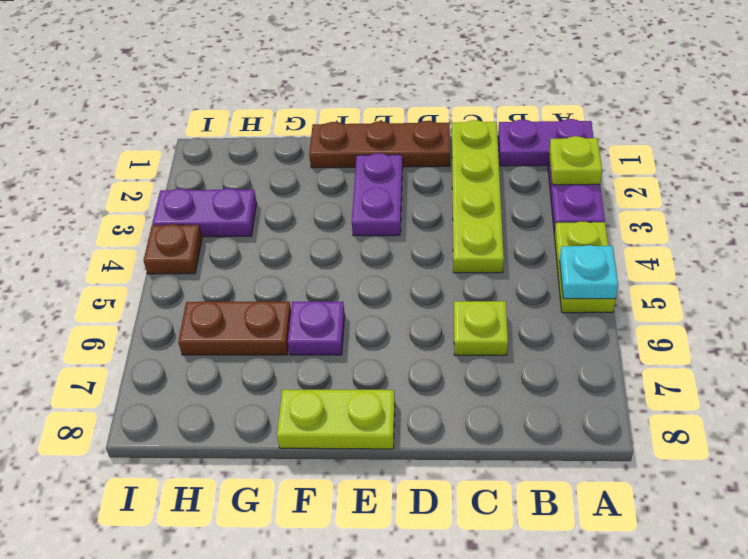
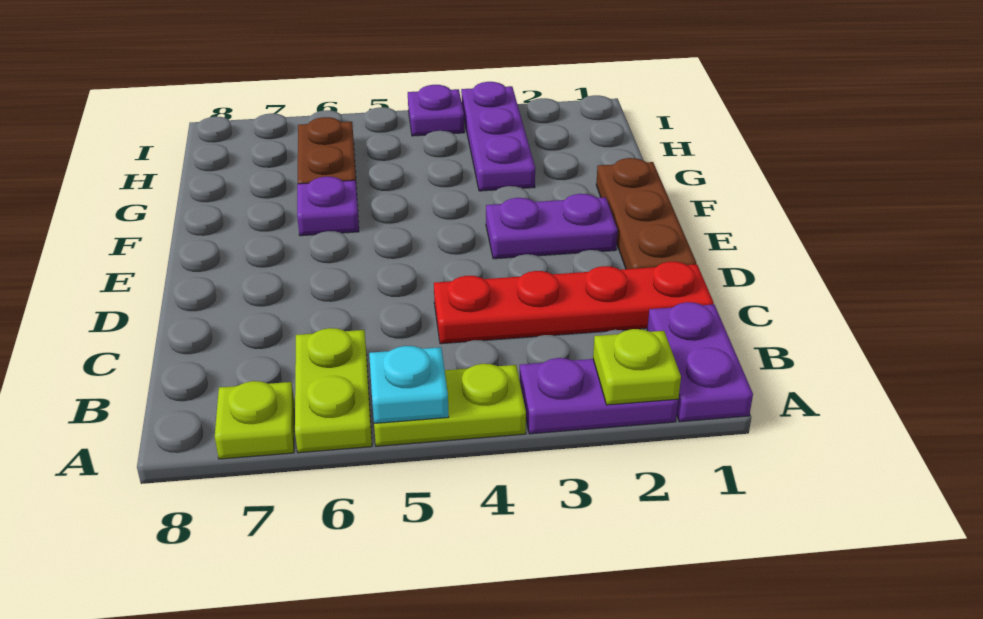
lime plate C1:C4 level 1 -> red plate C1:C4 level 1
lime plate C6 level 1 -> lime plate A7 level 1
lime plate E8:F8 level 1 -> lime plate A6:B6 level 1
purple plate H3:I3 level 1 -> purple plate G3:I3 level 1
brown plate I4 level 1 -> purple plate I4 level 1

